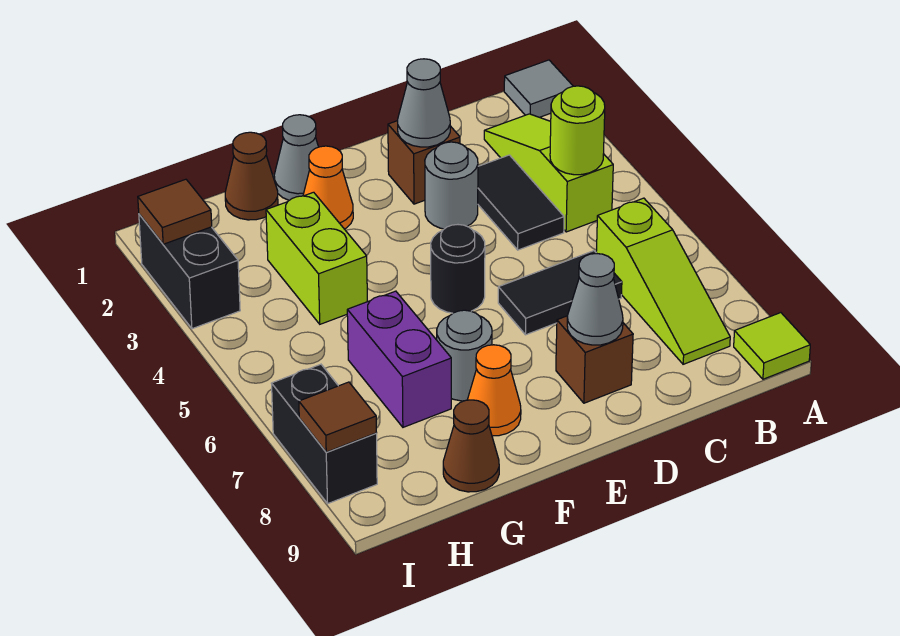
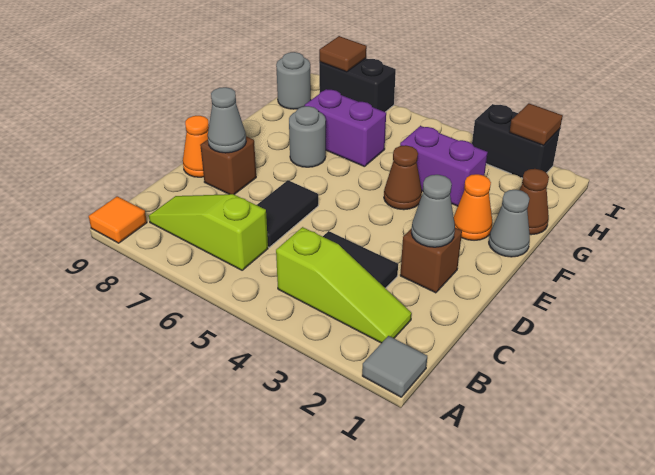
lime tile A9 level 1 -> orange tile A9 level 1
lime round brick B4 level 2 -> none
grey round brick D3 level 1 -> grey round brick H9 level 1
black round brick E5 level 1 -> none
orange cone F8 level 1 -> orange cone D9 level 1
lime brick G3:G4 level 1 -> purple brick G3:G4 level 1
brown cone G9 level 1 -> brown cone F4 level 1

